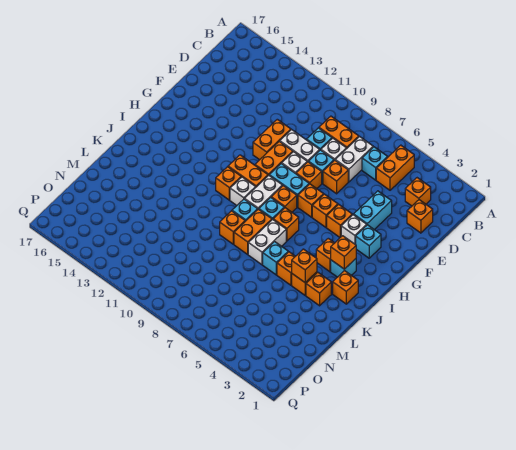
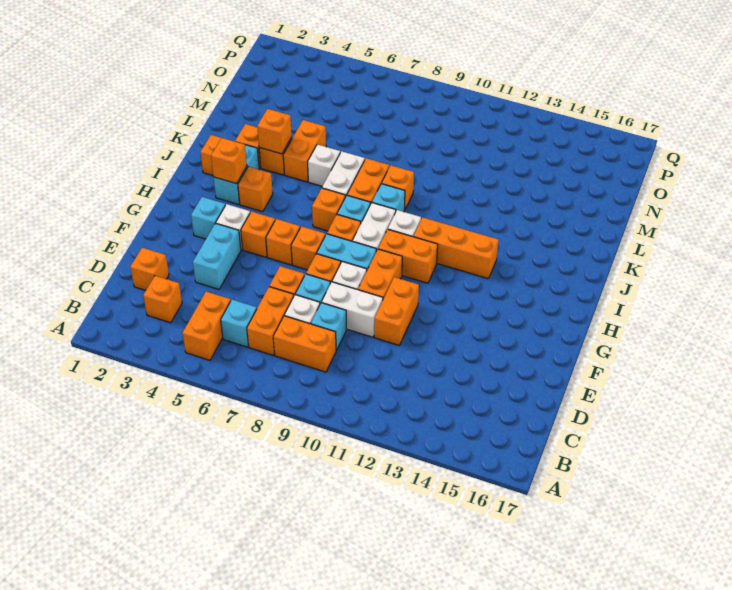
white brick C7:D7 level 1 -> orange brick C7:D7 level 1
cyan brick I3 level 1 -> cyan brick I3:J3 level 1
orange brick I11 level 1 -> orange brick I11:I13 level 1
orange brick K5 level 1 -> orange brick K5:L5 level 1
cyan brick K6 level 1 -> white brick K6 level 1

